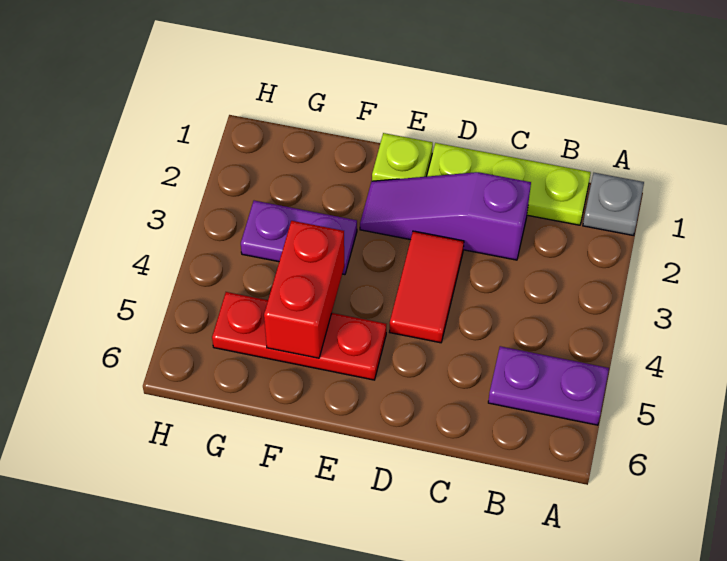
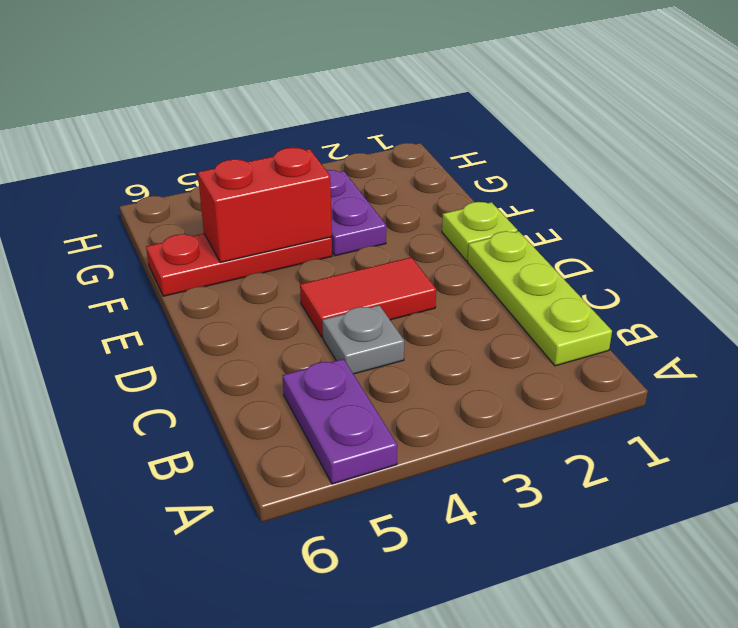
grey plate A1 level 1 -> grey plate C4 level 1
purple slope C2:E2 level 1 top C -> none
red plate E5:G5 level 1 -> red plate F4:F6 level 1

